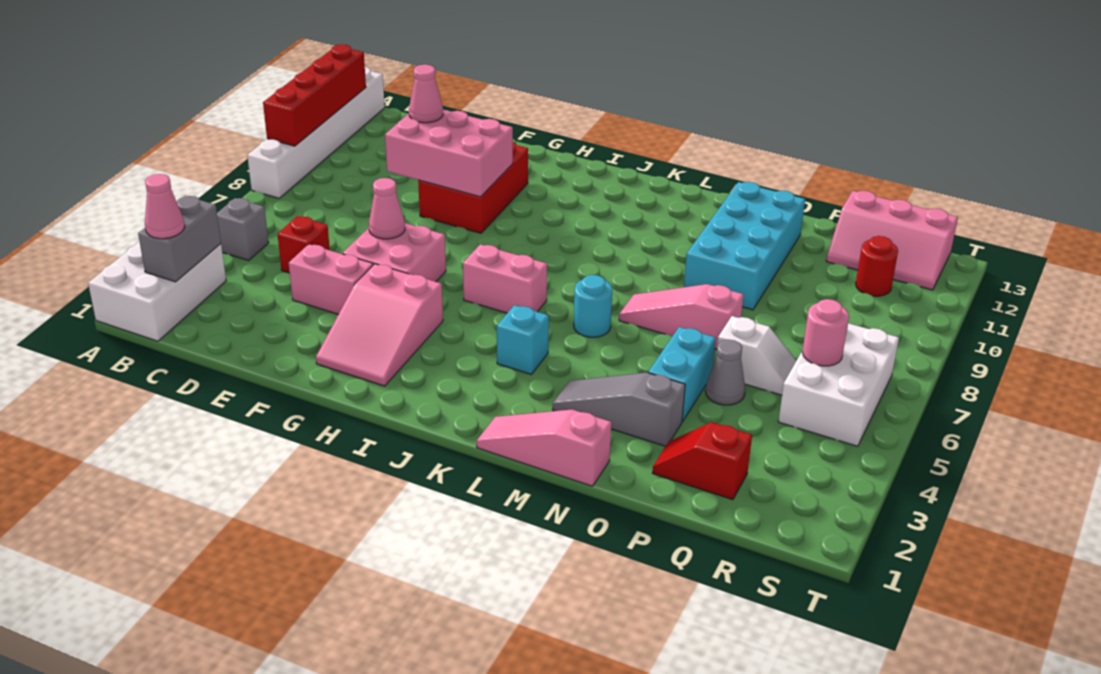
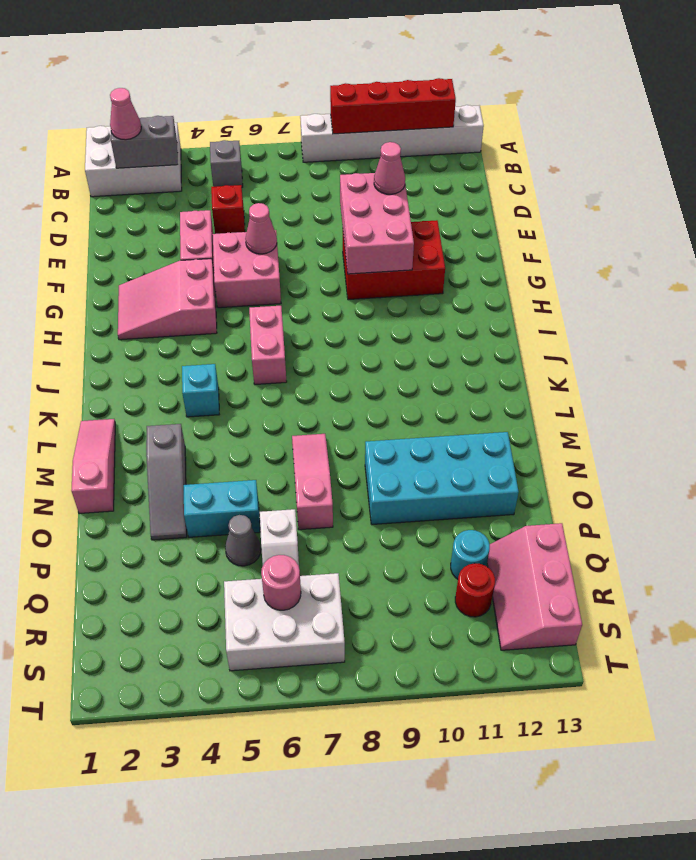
cyan round brick L6 level 1 -> cyan round brick Q11 level 1
grey slope M3:O3 level 1 top O -> grey slope M3:O3 level 1 top M
red slope P2:Q2 level 1 top Q -> none

